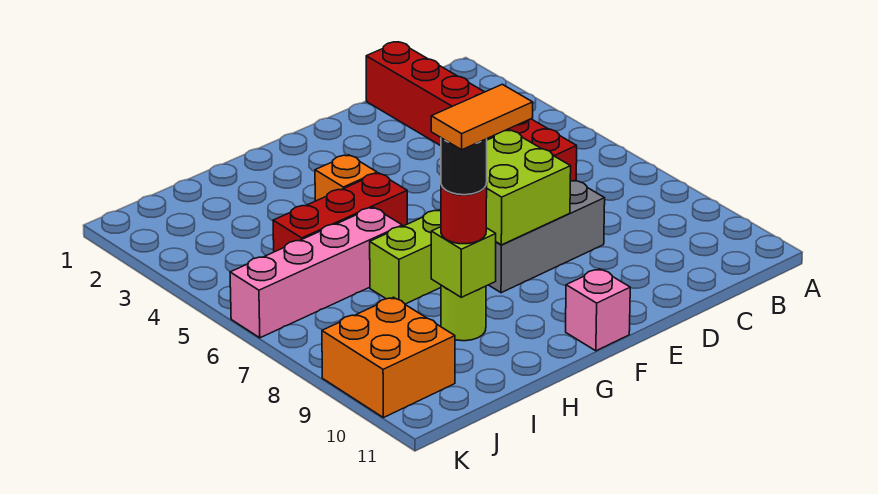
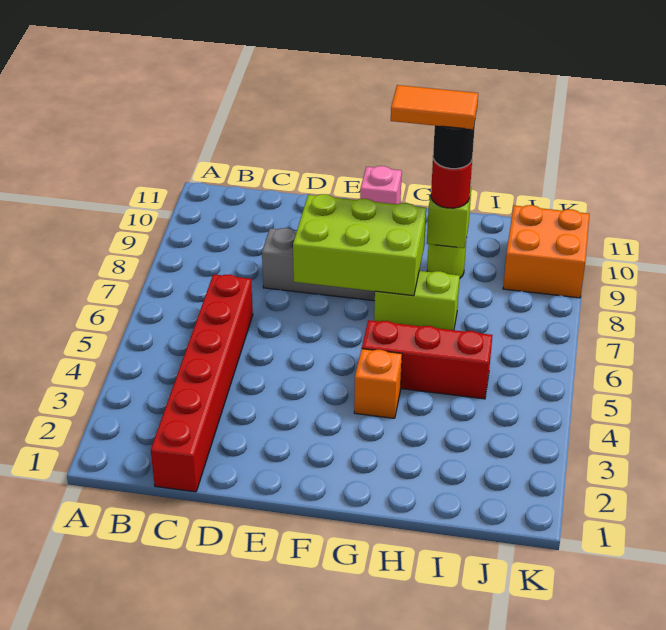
lime brick E7:F8 level 2 -> lime brick E7:G8 level 2
pink brick H6:K6 level 1 -> none

